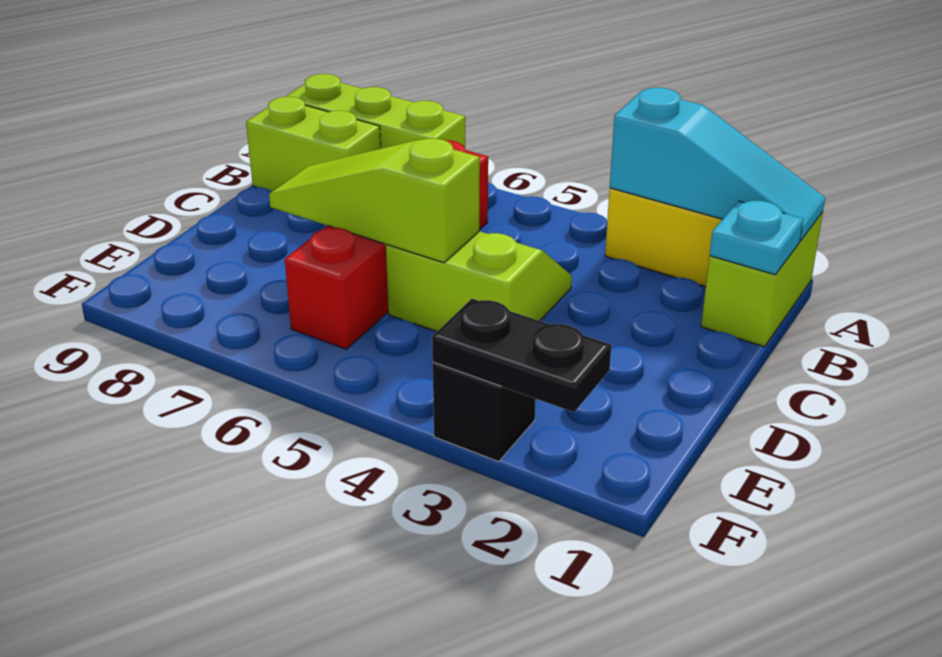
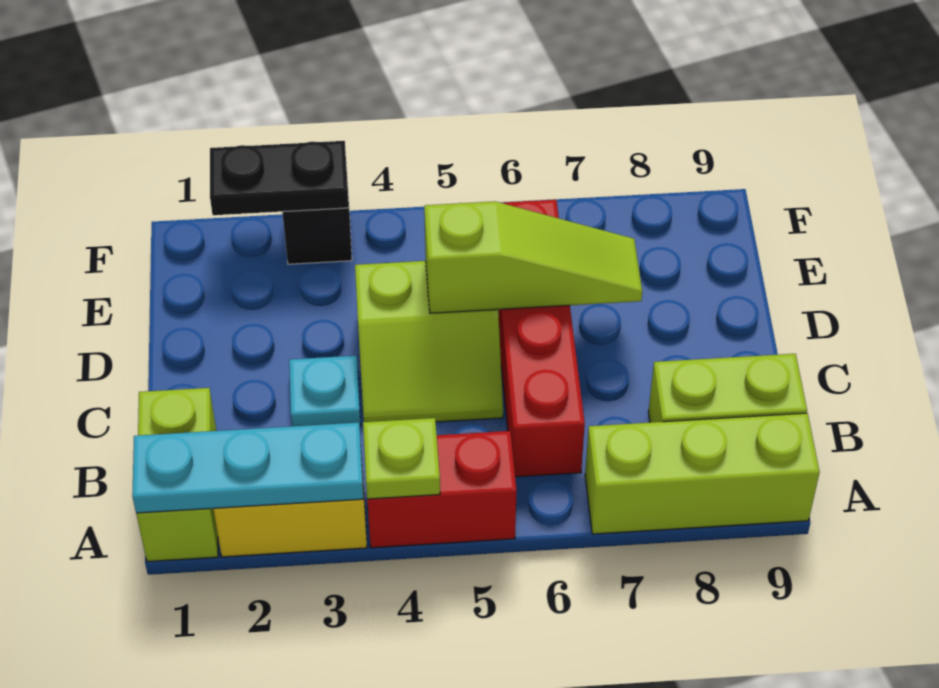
cyan slope A1:A3 level 2 top 3 -> cyan plate A1:A3 level 2
none -> red brick A4:A5 level 1
none -> lime plate A4 level 2
cyan plate B1 level 2 -> cyan plate C3 level 1

